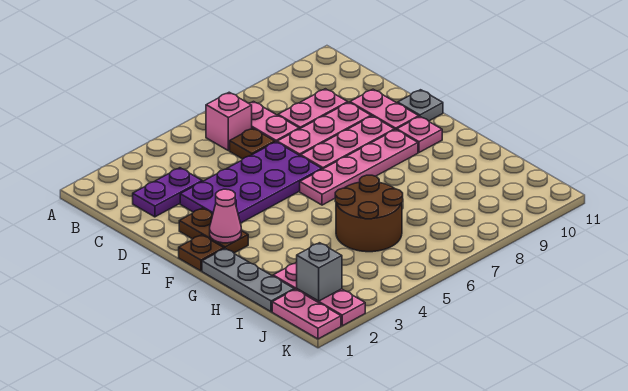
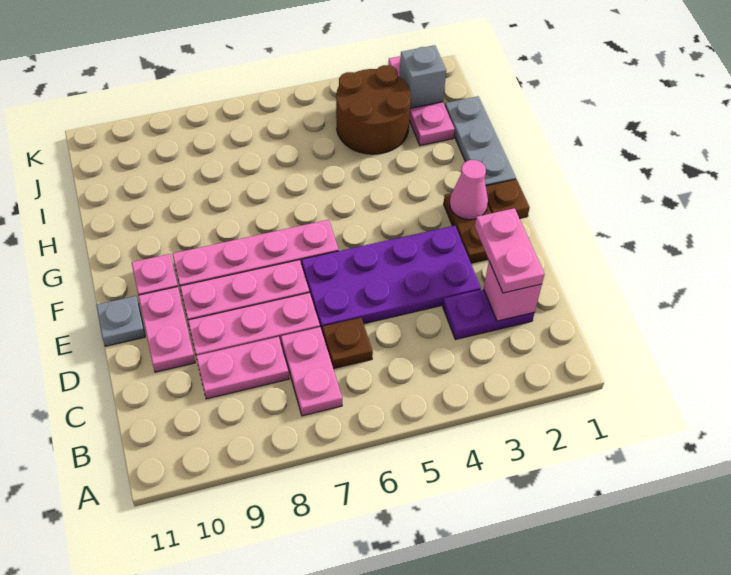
pink brick B6 level 1 -> pink brick C2 level 2
brown round brick H5:I6 level 1 -> brown round brick I3:J4 level 1
pink plate J1:K1 level 1 -> pink plate C2:D2 level 3

